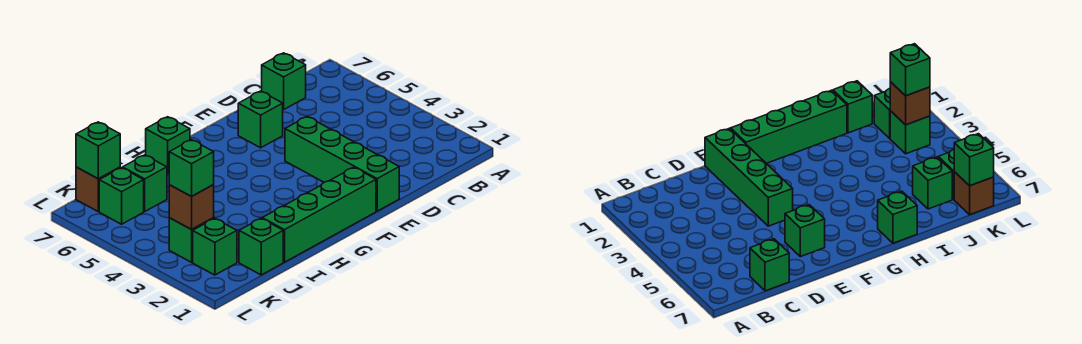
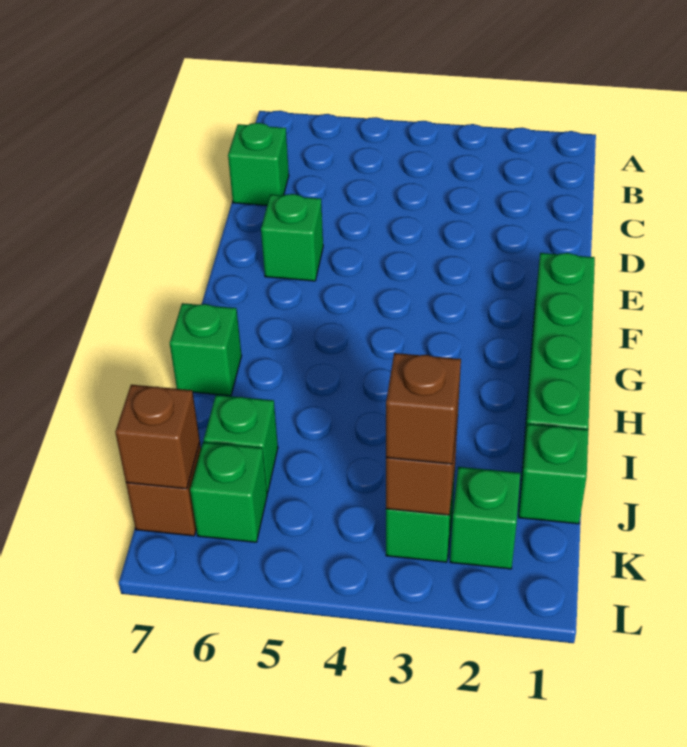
green brick E1:E4 level 1 -> none
green brick K3 level 3 -> brown brick K3 level 3
green brick K7 level 2 -> brown brick K7 level 2

